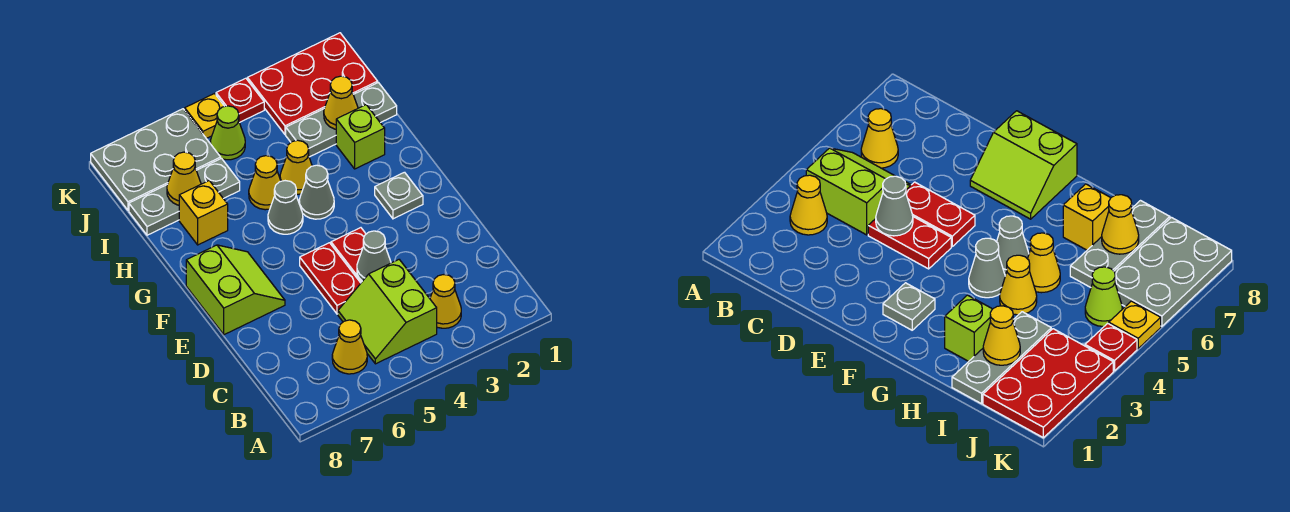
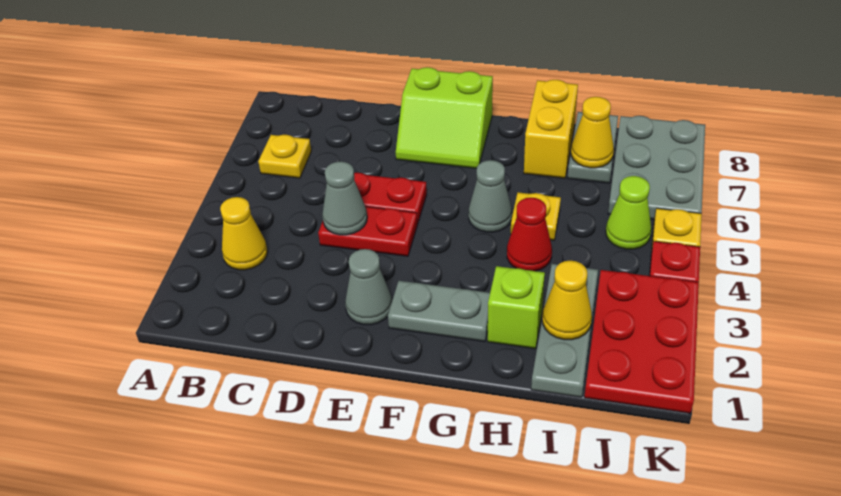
lime slope B4:C5 level 1 top 4 -> none
yellow cone B6 level 1 -> yellow plate B6 level 1
grey plate F2 level 1 -> grey plate F2:G2 level 1
grey cone G4 level 1 -> grey cone E2 level 1
yellow cone H4 level 1 -> red cone H4 level 1
yellow cone H5 level 1 -> yellow plate H5 level 1
yellow brick H7 level 1 -> yellow brick H7:H8 level 1
grey plate I6:I8 level 1 -> grey plate I7:I8 level 1

